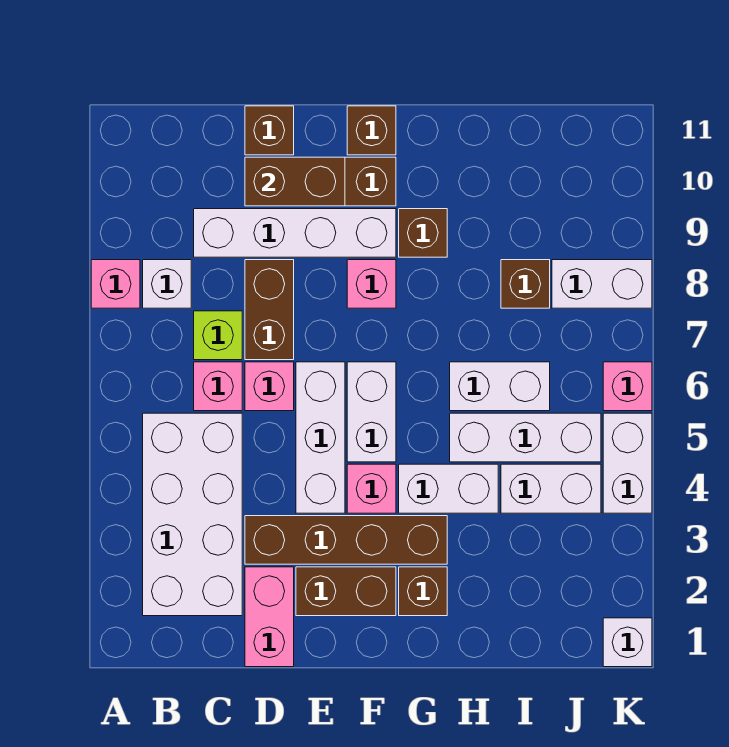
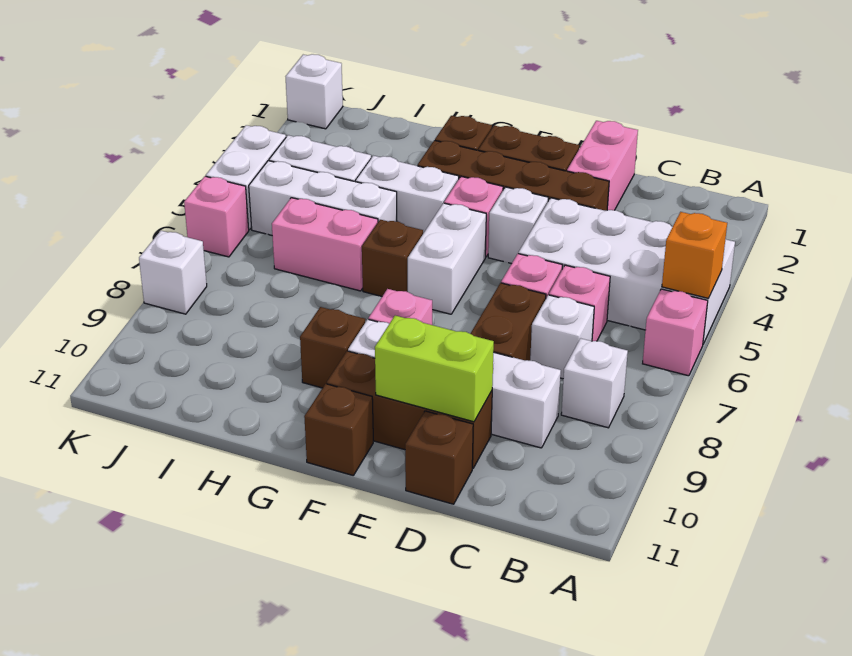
none -> orange brick A5 level 2
pink brick A8 level 1 -> pink brick A6 level 1
white brick B2:C5 level 1 -> white brick A4:D5 level 1
lime brick C7 level 1 -> white brick C7 level 1
brown brick D10:E10 level 2 -> lime brick D10:E10 level 2
white brick E4:E6 level 1 -> white brick E4 level 1
white brick H6:I6 level 1 -> pink brick H6:I6 level 1
brown brick I8 level 1 -> brown brick G6 level 1
white brick J8:K8 level 1 -> white brick K8 level 1

